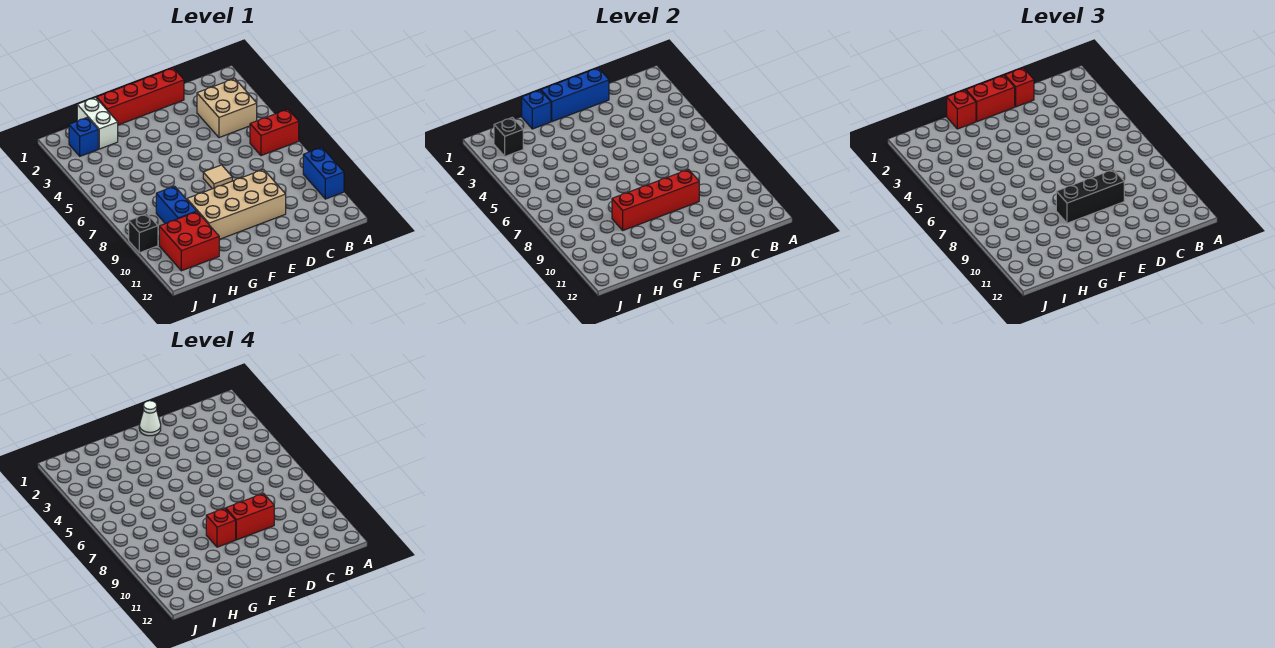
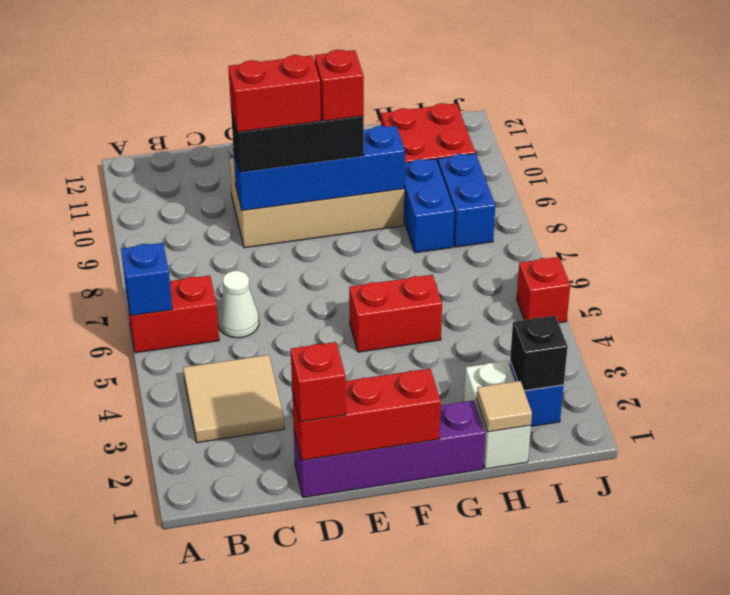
blue brick A9:A10 level 1 -> blue brick I8:I9 level 1
tan brick B3:C4 level 1 -> tan tile B3:C4 level 1
red brick D1:G1 level 1 -> purple brick D1:G1 level 1
blue brick D1:F1 level 2 -> red brick D1:F1 level 2
red brick D9:G9 level 2 -> blue brick D9:G9 level 2
red brick E1:F1 level 3 -> red brick F5:G5 level 1
white cone E1 level 4 -> white cone C6 level 1
tan tile E7 level 1 -> tan tile H1 level 2
blue brick G1 level 2 -> blue brick A6 level 2
red brick G1 level 3 -> red brick J5 level 1
black brick J9 level 1 -> none

